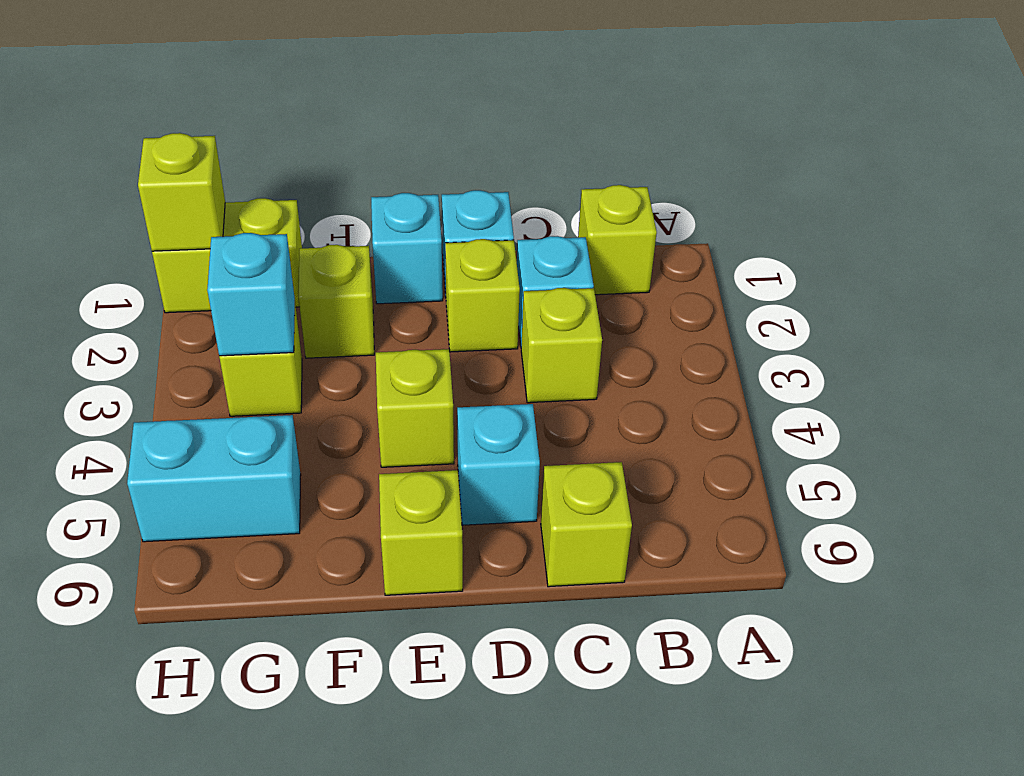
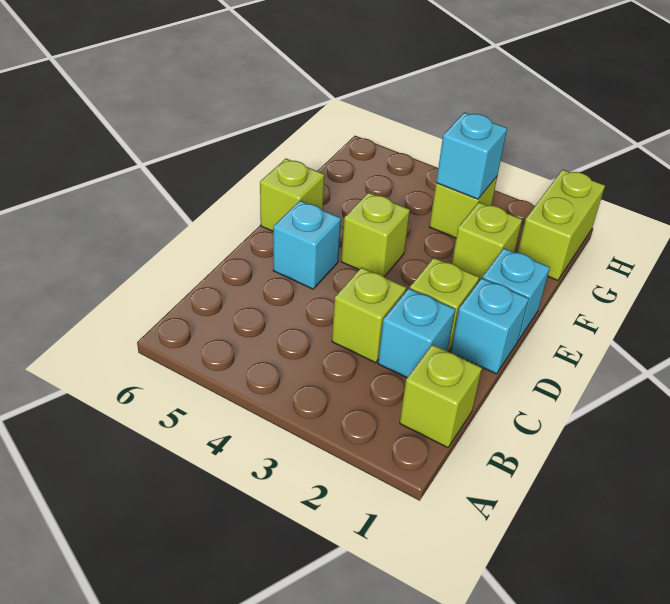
lime brick C6 level 1 -> none
cyan brick G5:H5 level 1 -> none
lime brick H1 level 2 -> none

